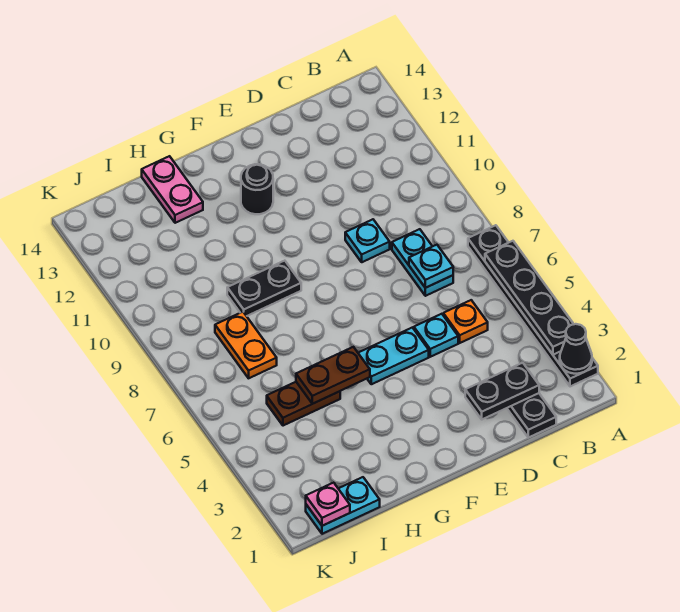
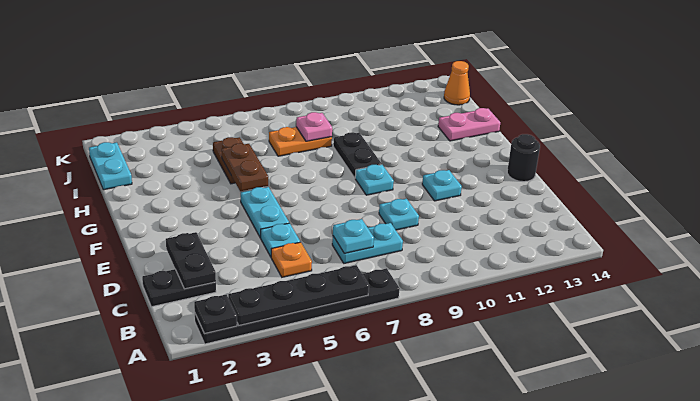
black cone A2 level 2 -> black plate A2 level 2
none -> cyan plate E11 level 1
none -> cyan plate F9 level 1
black round brick F12 level 1 -> black round brick E14 level 1
pink plate J1 level 2 -> pink plate I8 level 2
none -> orange cone J14 level 1

